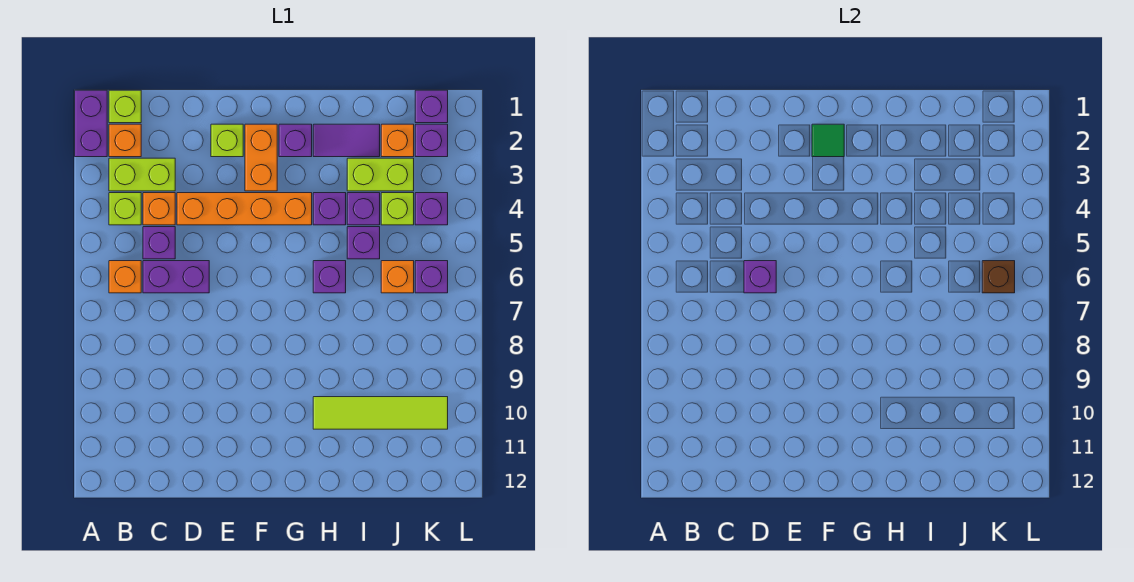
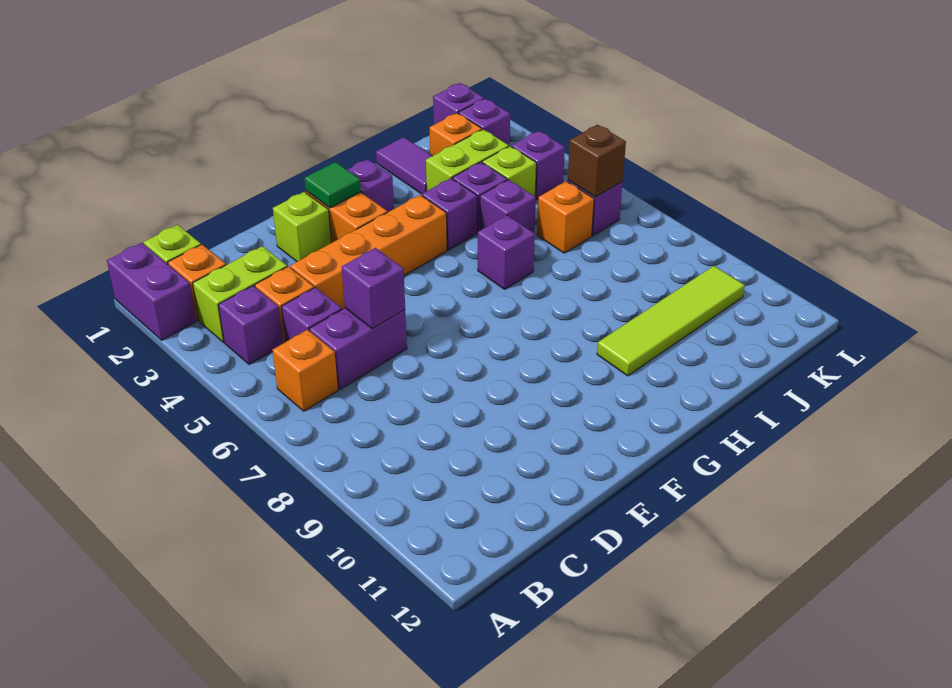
lime brick B4 level 1 -> purple brick B4 level 1
purple tile H2:I2 level 1 -> purple tile I1:I2 level 1

